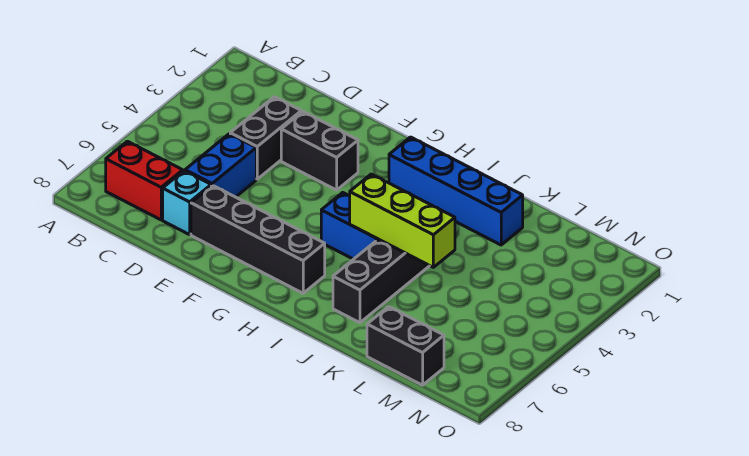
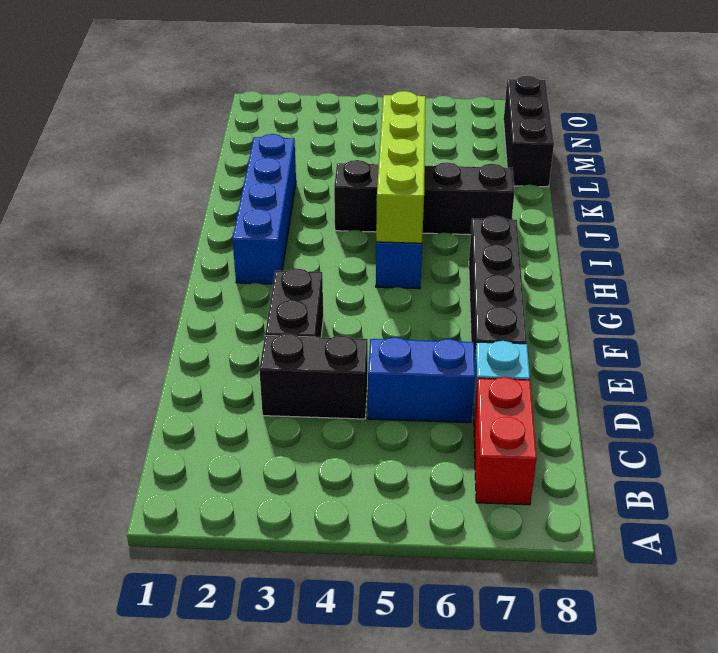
lime brick I5:K5 level 2 -> lime brick H5:K5 level 2
black brick L8:M8 level 1 -> black brick L8:N8 level 1

